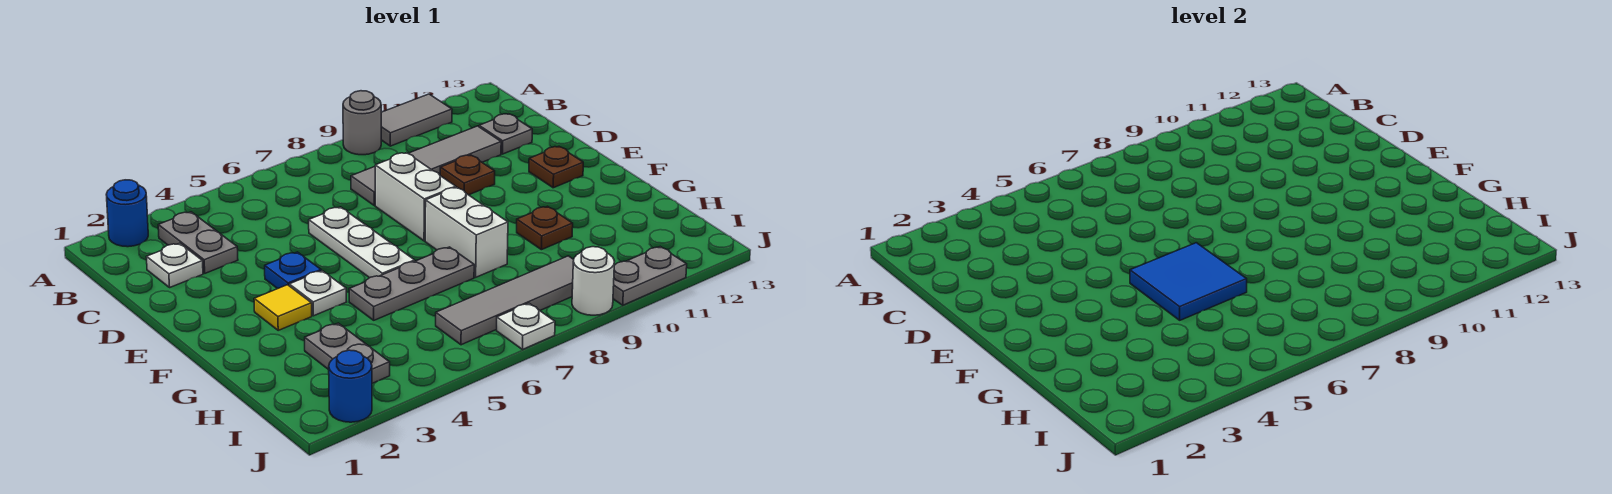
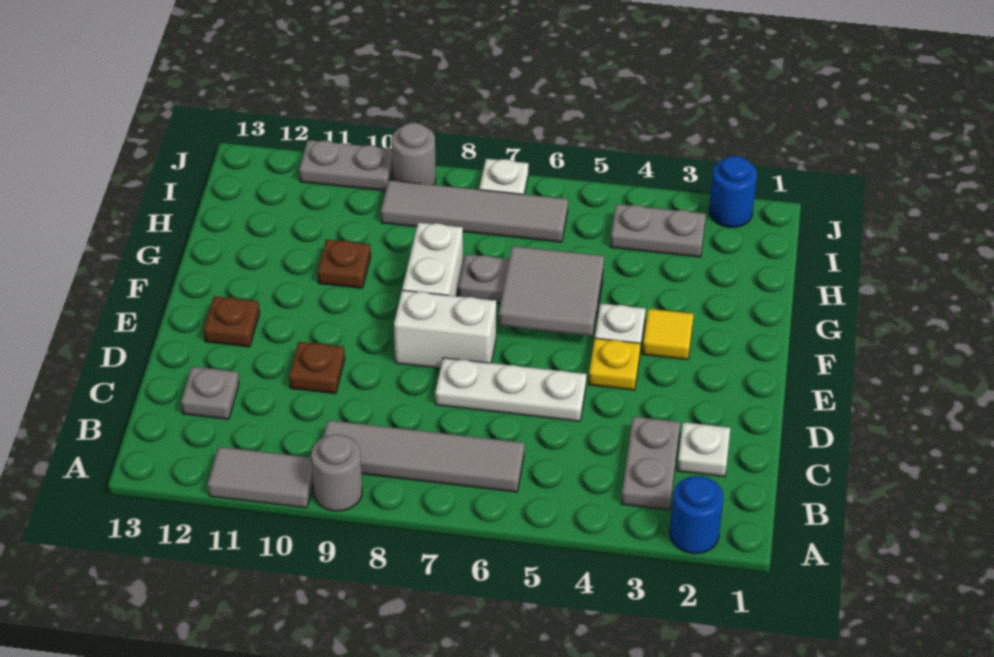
grey tile C8:C11 level 1 -> grey tile B6:B9 level 1
white plate D6:F6 level 1 -> white plate D5:D7 level 1
white brick D8:E8 level 1 -> white brick E7:E8 level 1
blue plate E4 level 1 -> yellow plate E4 level 1
blue tile F5:G6 level 2 -> grey tile F5:G6 level 2
grey plate H3:I3 level 1 -> grey plate I3:I4 level 1
white round brick J9 level 1 -> grey round brick J9 level 1

